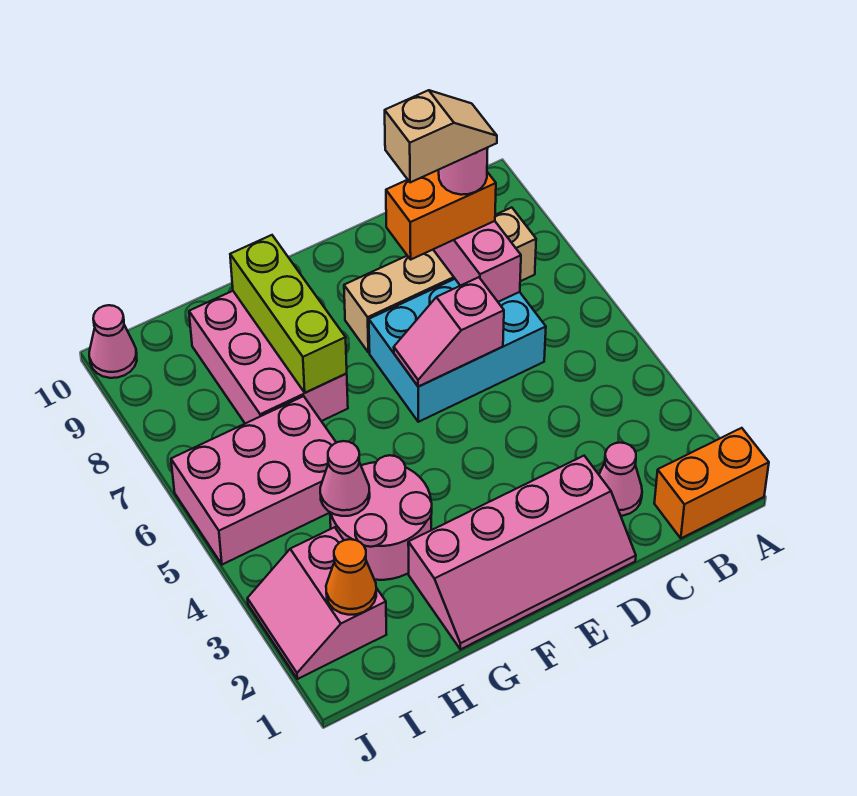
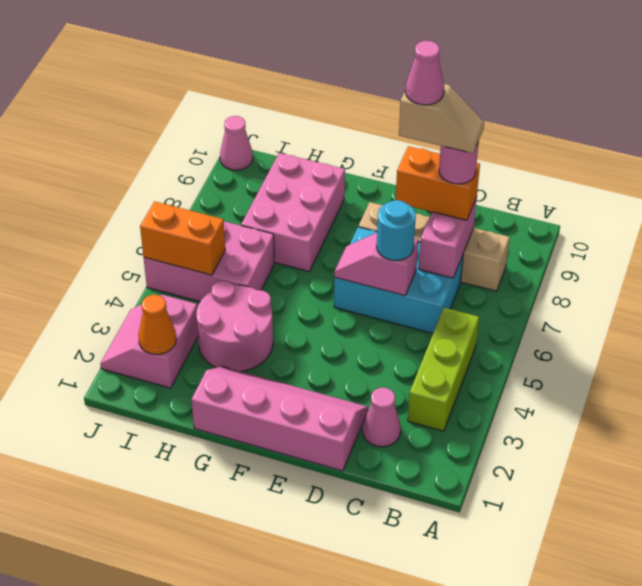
orange brick A1:B1 level 1 -> orange brick I5:J5 level 2
pink slope D1:G2 level 1 top 2 -> pink slope D1:G2 level 1 top 1
none -> cyan round brick D6 level 3
lime brick G7:G9 level 2 -> lime brick B3:B5 level 1
pink cone H4 level 2 -> pink cone D8 level 6

